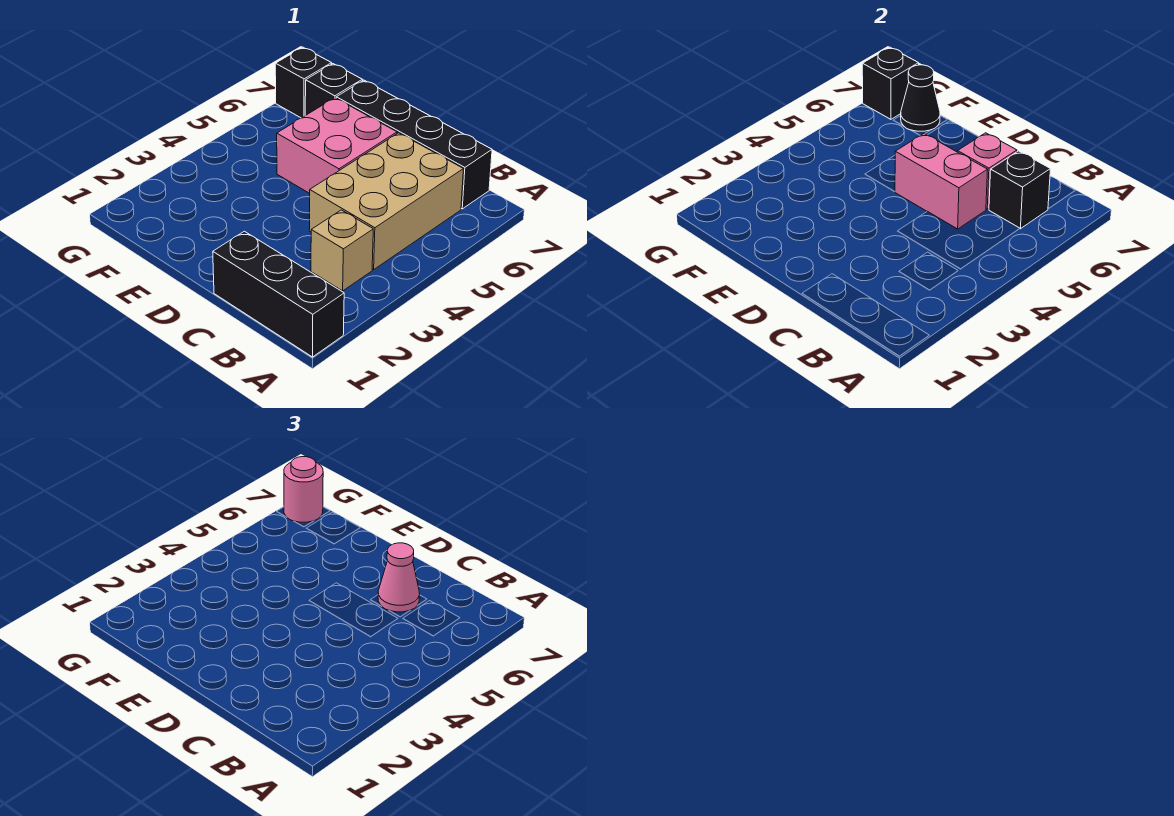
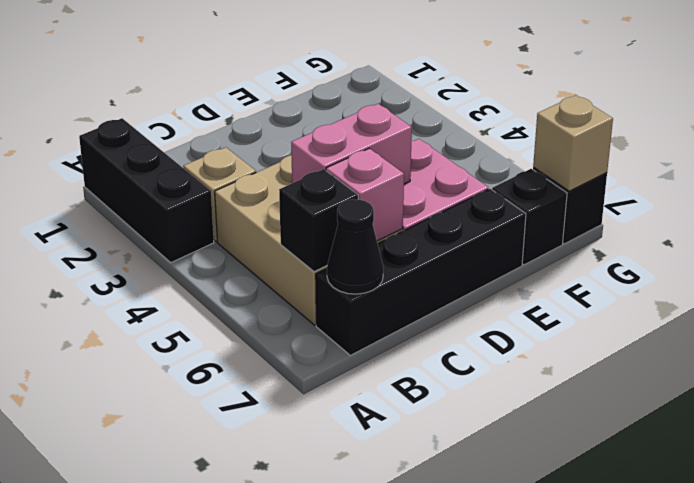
black brick A1:C1 level 1 -> black brick A1:A3 level 1
pink cone C6 level 3 -> none
black cone F7 level 2 -> black cone B7 level 2
black brick G7 level 2 -> tan brick G7 level 2
pink round brick G7 level 3 -> none

